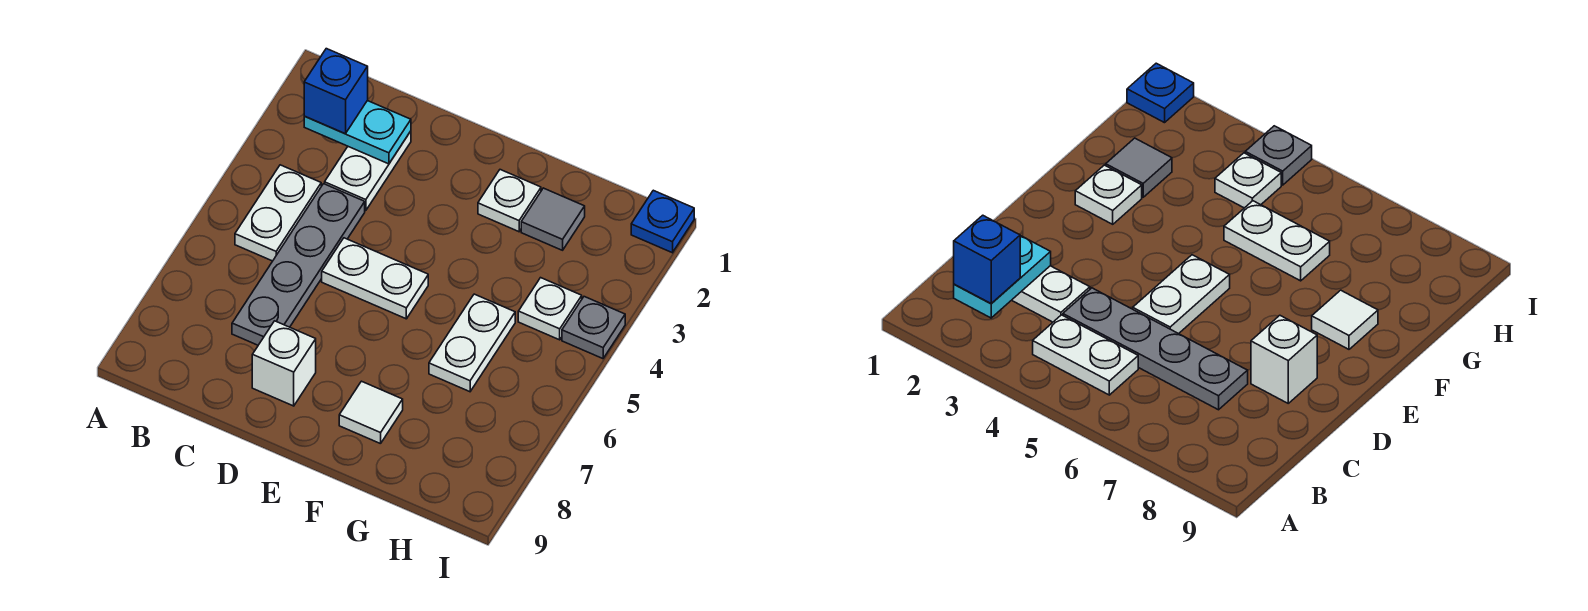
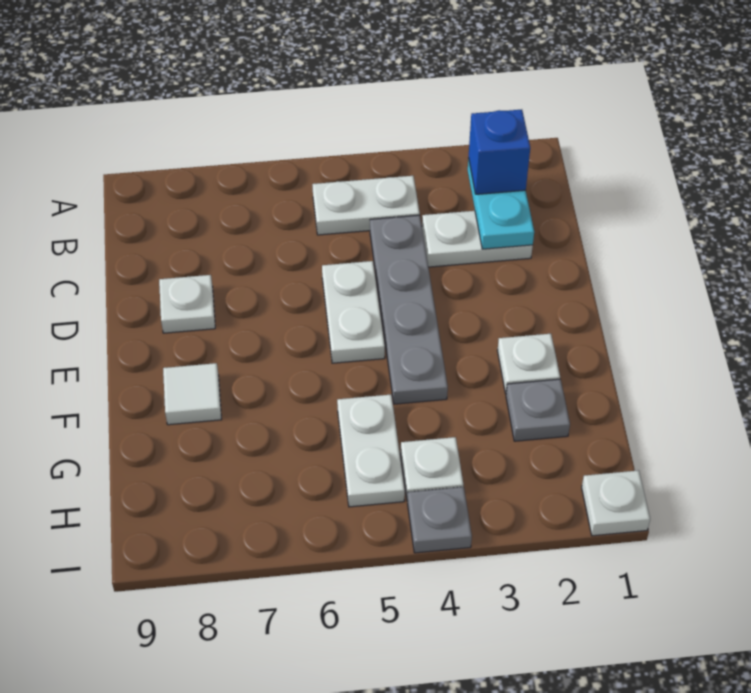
grey plate C4:C7 level 1 -> grey plate C4:F4 level 1
white brick D8 level 1 -> white plate D8 level 1
grey tile G2 level 1 -> grey plate G2 level 1
white plate G5:G6 level 1 -> white plate G5:H5 level 1
blue plate I1 level 1 -> white plate I1 level 1

